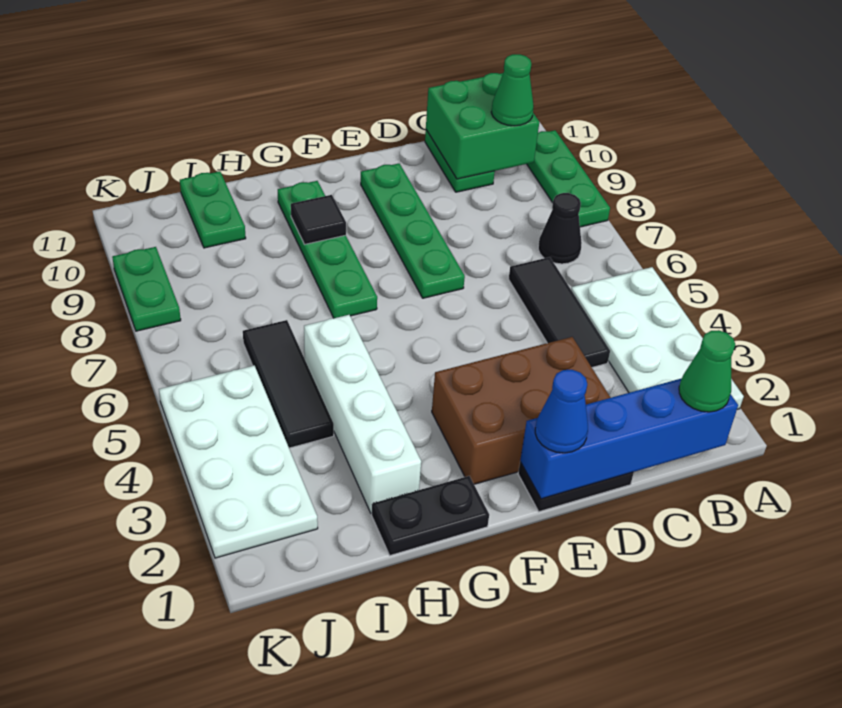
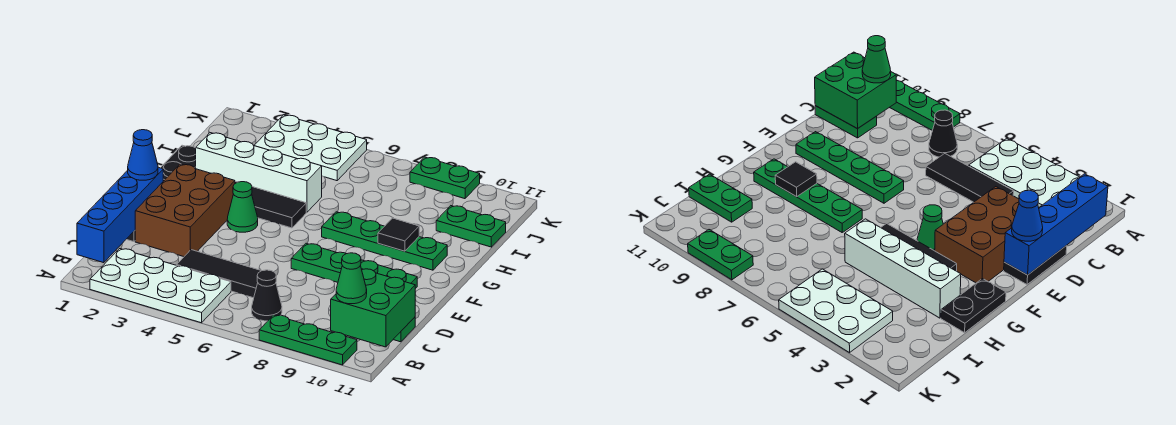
green cone B1 level 3 -> green cone F4 level 1
black tile I4:I6 level 1 -> black tile G3:G5 level 1
white plate J2:K5 level 1 -> white plate J3:K5 level 1

